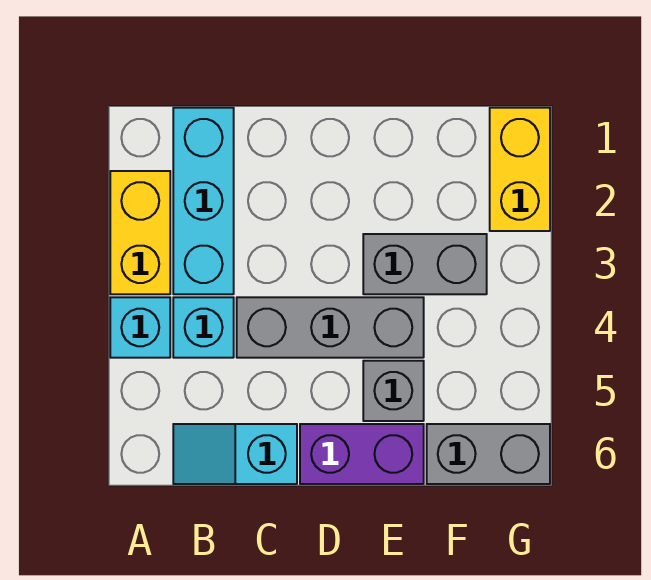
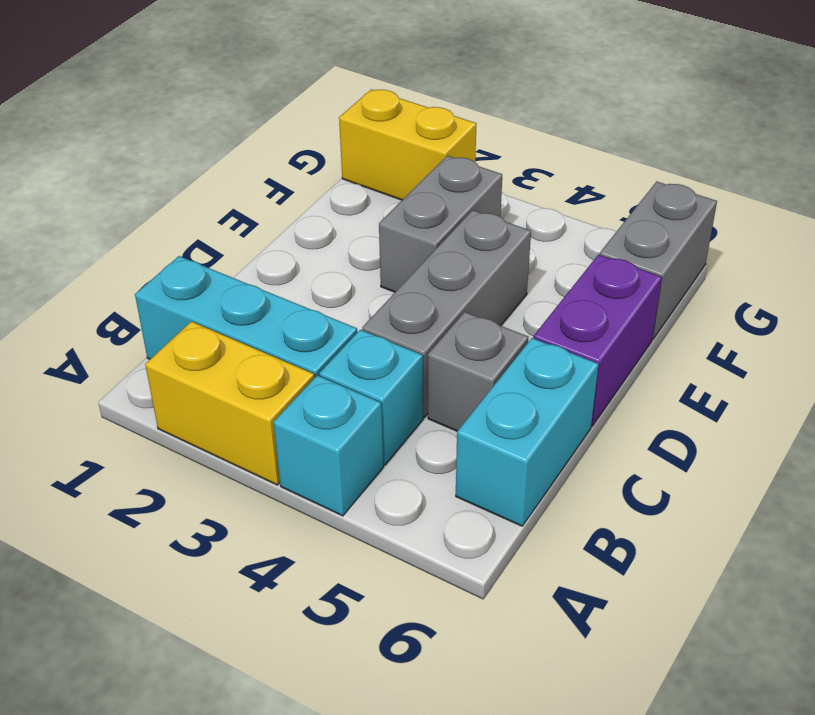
cyan slope B6:C6 level 1 top C -> cyan brick B6:C6 level 1
grey brick E5 level 1 -> grey brick C5 level 1

